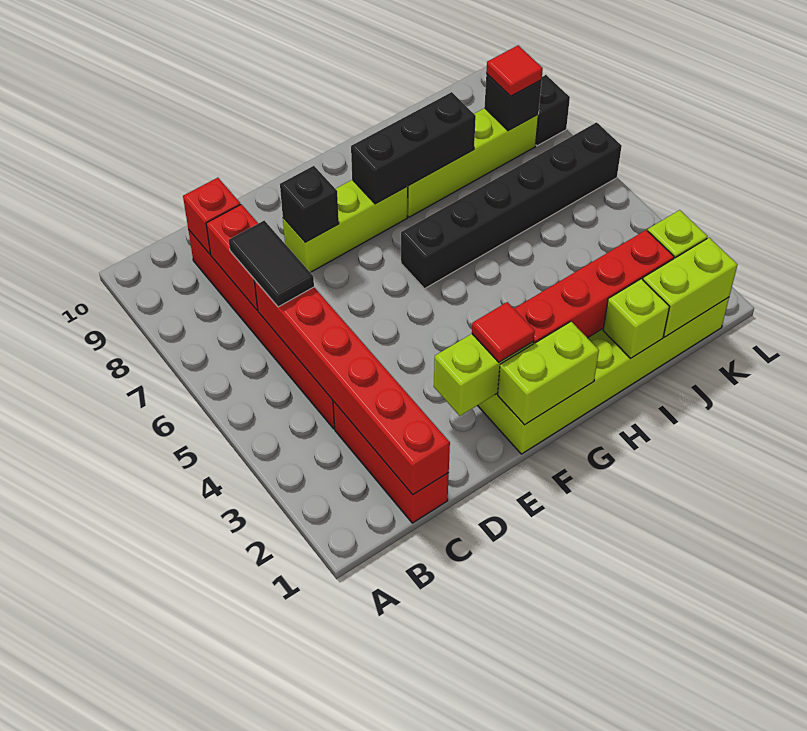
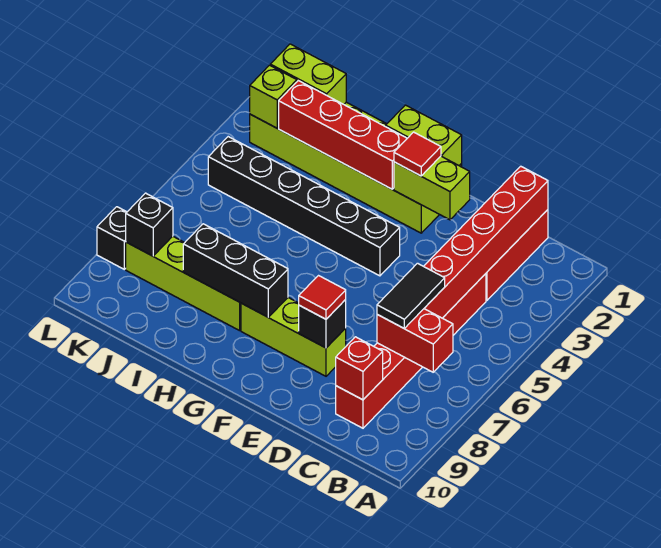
red brick C7:C8 level 2 -> red brick B7:C7 level 2
black brick G6:L6 level 1 -> black brick F4:K4 level 1
lime brick I1 level 2 -> none
red tile K8 level 3 -> red tile E8 level 3

